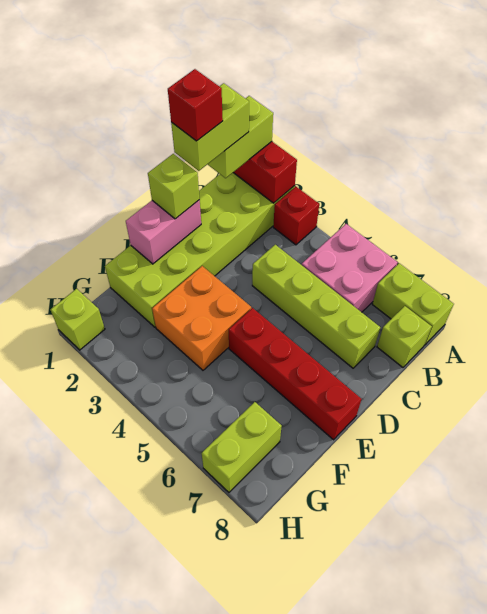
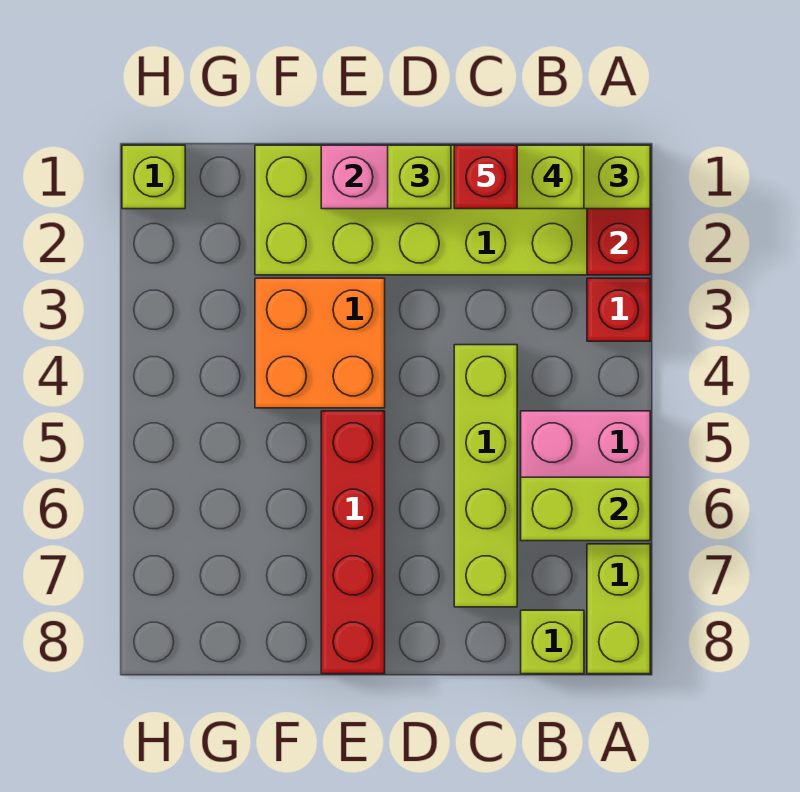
lime brick G7:H7 level 1 -> lime brick A6:B6 level 2

